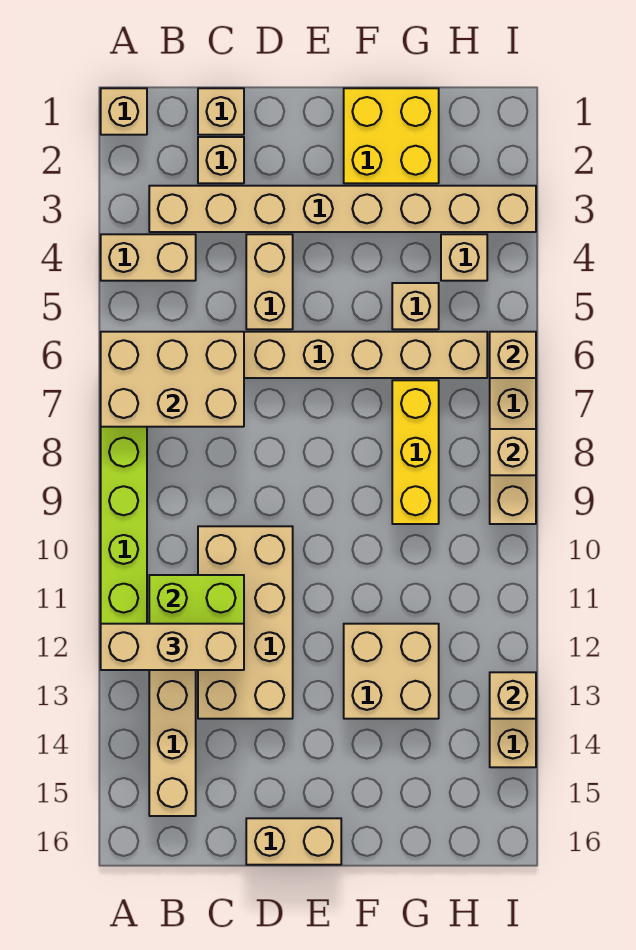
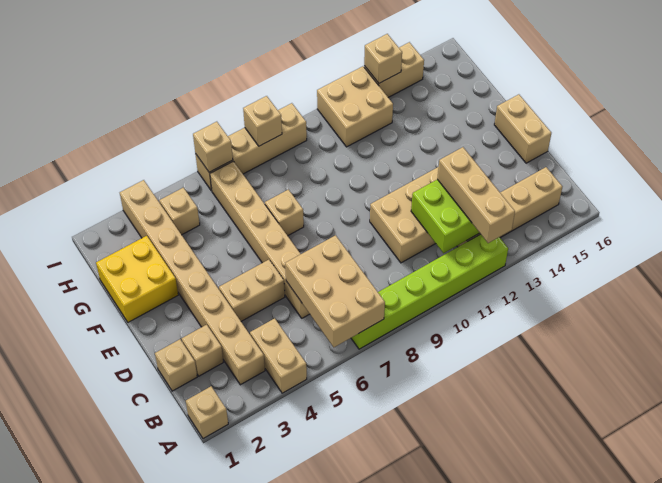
tan brick F12:G13 level 1 -> tan brick H11:I12 level 1
tan brick G5 level 1 -> tan brick F7 level 1
yellow brick G7:G9 level 1 -> none

